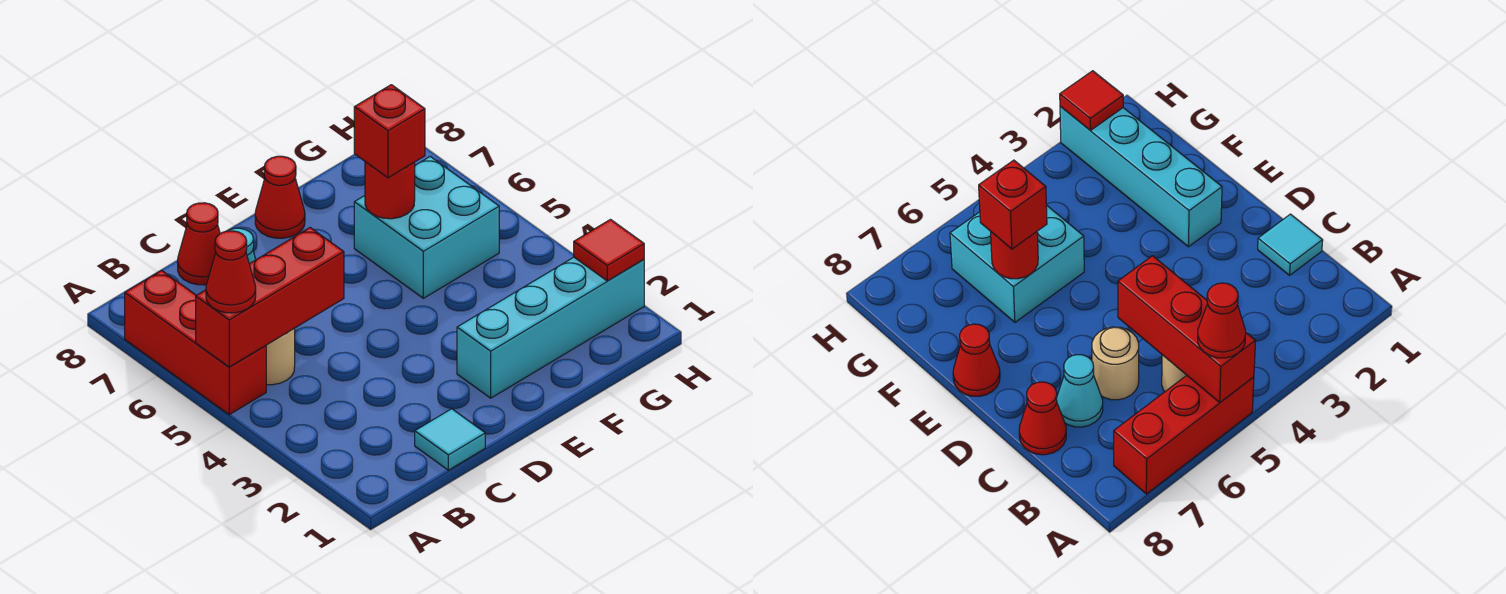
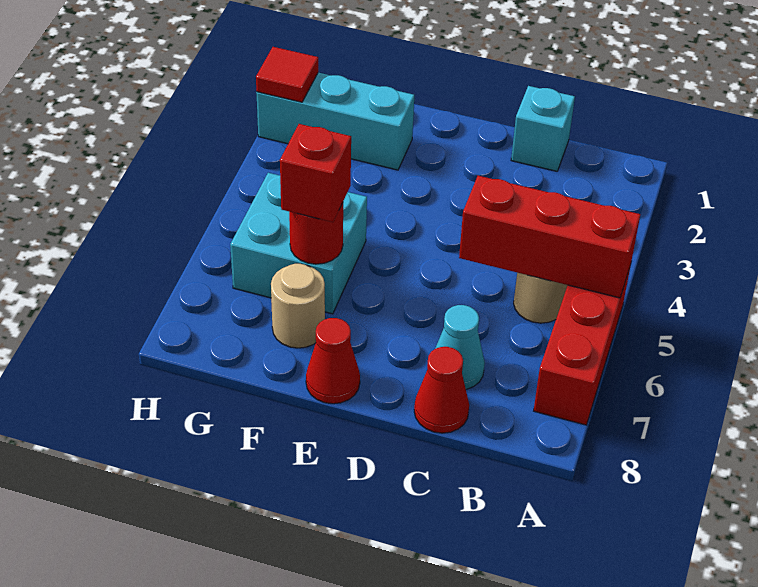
red cone A5 level 3 -> none
cyan tile C1 level 1 -> cyan brick C1 level 1
tan round brick C6 level 1 -> tan round brick F7 level 1
cyan brick E2:H2 level 1 -> cyan brick F2:H2 level 1

